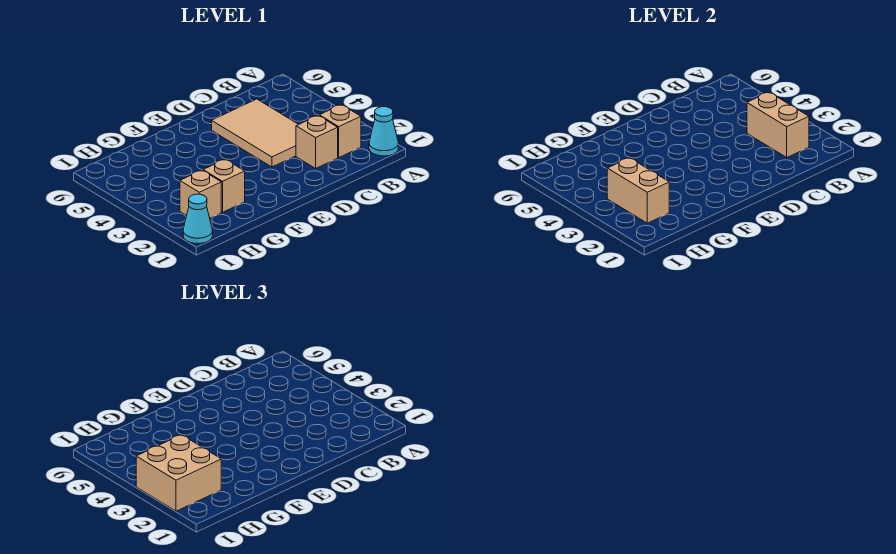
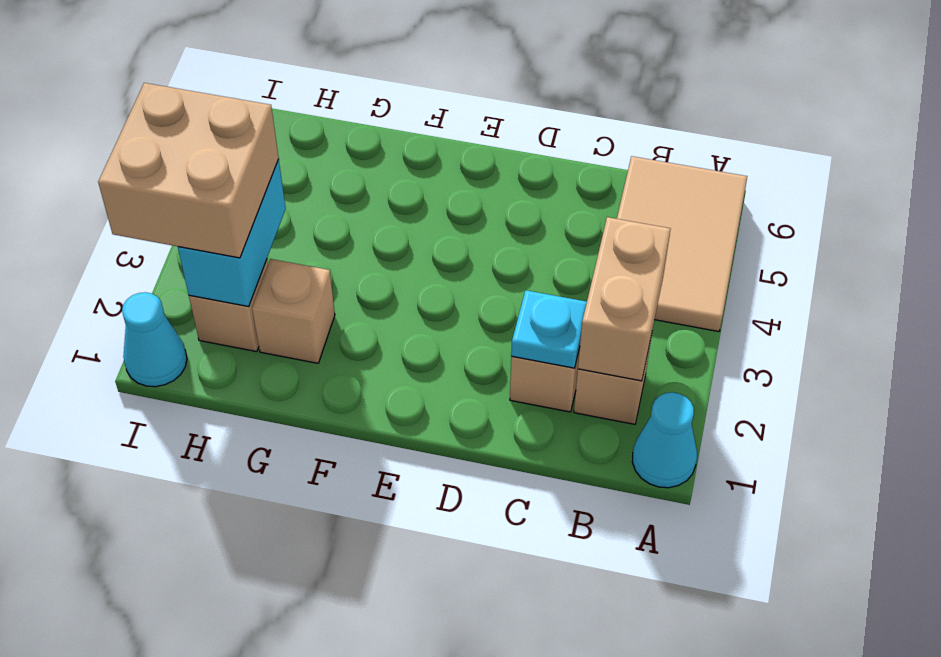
none -> cyan plate C2 level 2
tan tile C3:D5 level 1 -> tan tile A4:B6 level 1
tan brick H2:H3 level 2 -> cyan brick H2:H3 level 2

